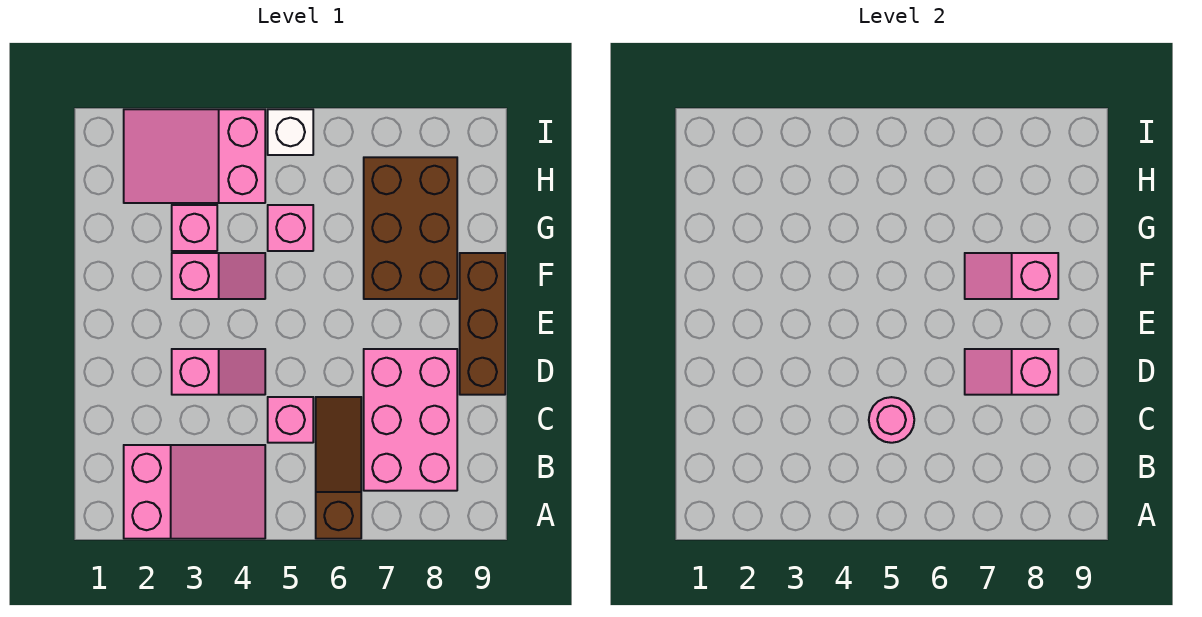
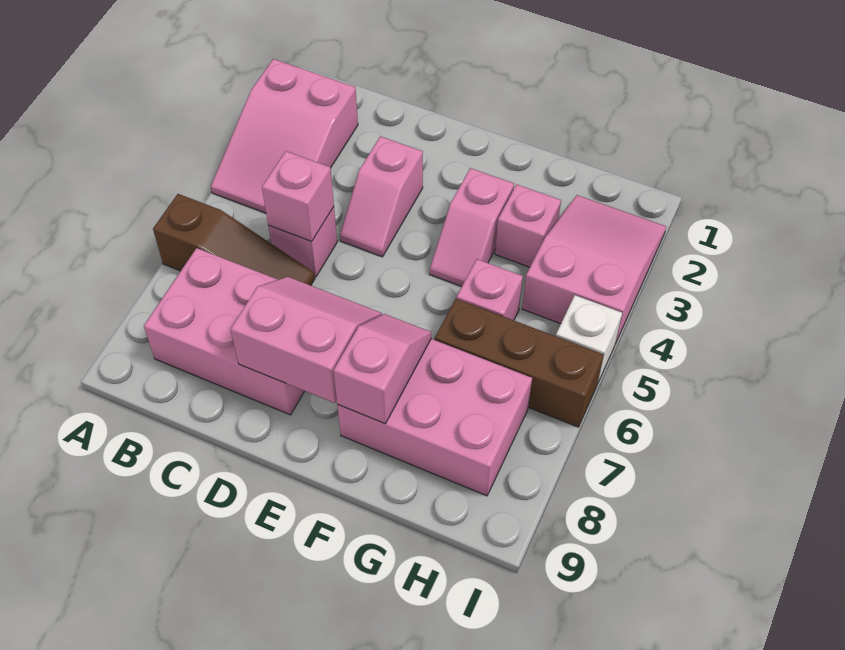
pink round brick C5 level 2 -> pink brick C5 level 2
pink slope D7:D8 level 2 top 8 -> pink slope D7:E8 level 2 top 8
brown brick D9:F9 level 1 -> brown brick G6:I6 level 1
brown brick F7:H8 level 1 -> pink brick F7:H8 level 1

